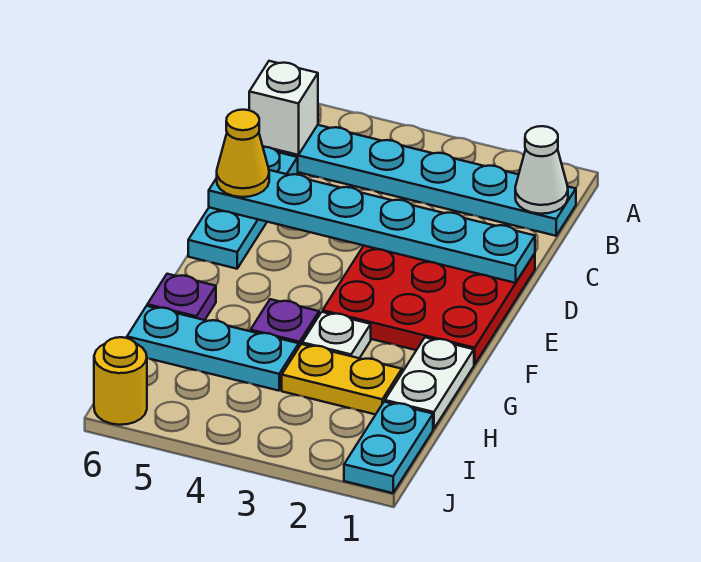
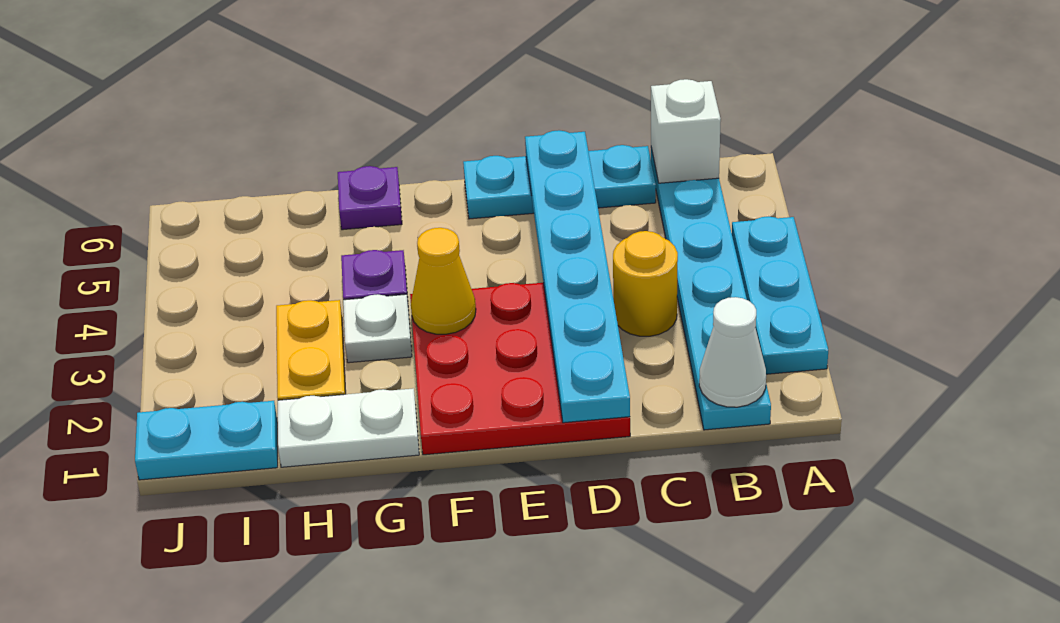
yellow cone D6 level 3 -> yellow cone F3 level 2
cyan plate H4:H6 level 1 -> cyan plate A2:A4 level 1
yellow round brick J6 level 1 -> yellow round brick C3 level 1

